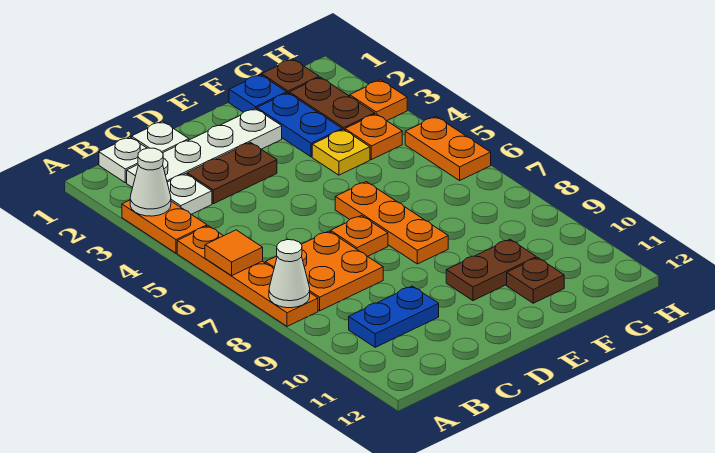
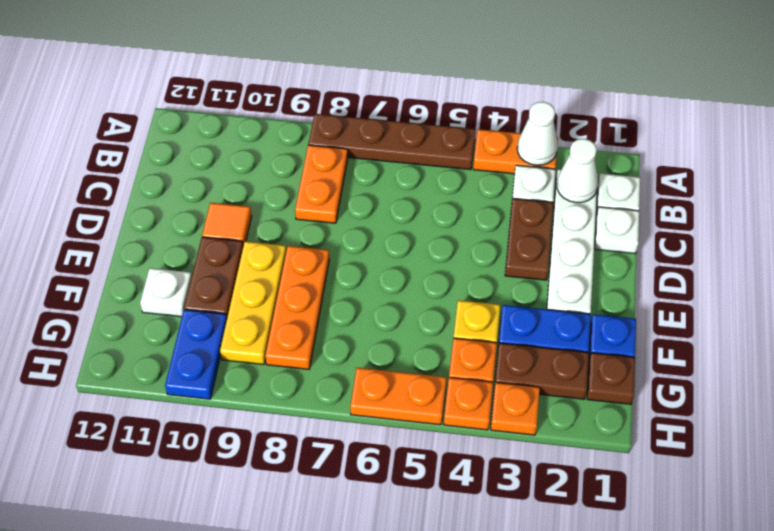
orange plate A5:A8 level 1 -> brown plate A5:A8 level 1
orange tile A6 level 2 -> orange tile D10 level 1
white cone A8 level 2 -> white cone B2 level 2
orange plate B7:C8 level 1 -> orange plate B8:C8 level 1
blue plate B10:C10 level 1 -> blue plate G10:H10 level 1
orange plate D7 level 1 -> orange plate H4 level 1
orange plate E6:E8 level 1 -> orange plate E8:G8 level 1
none -> yellow plate E9:G9 level 1
brown plate F11 level 1 -> white plate F11 level 1

